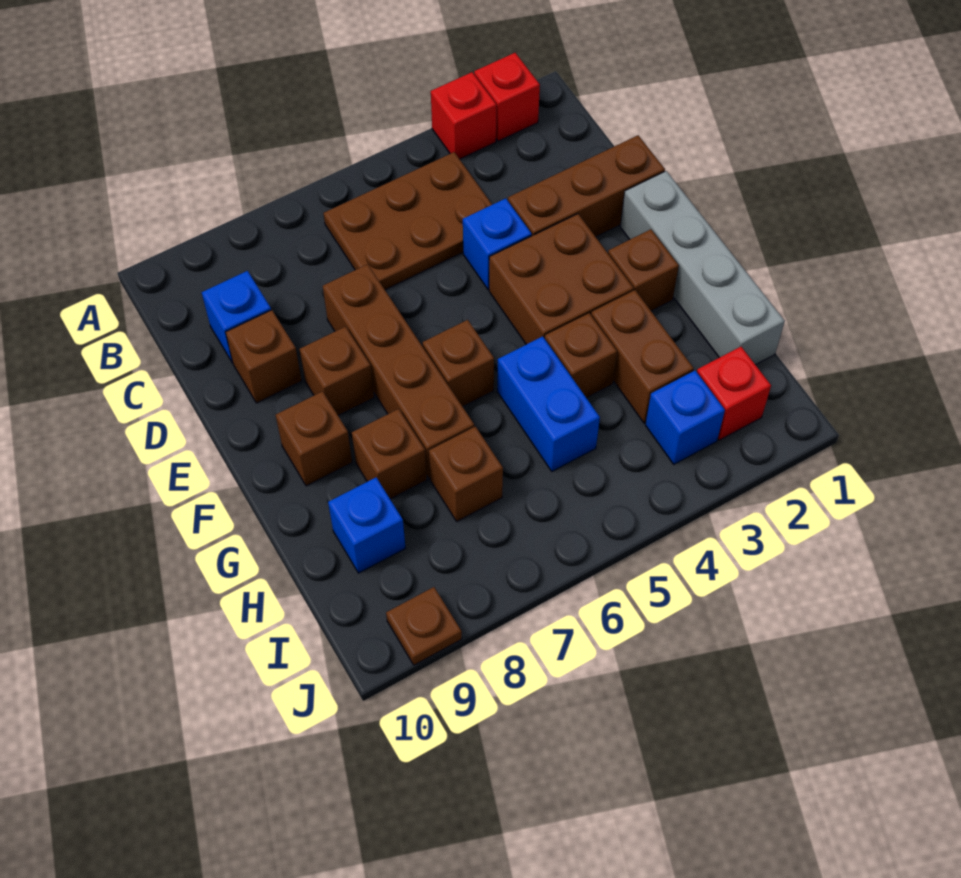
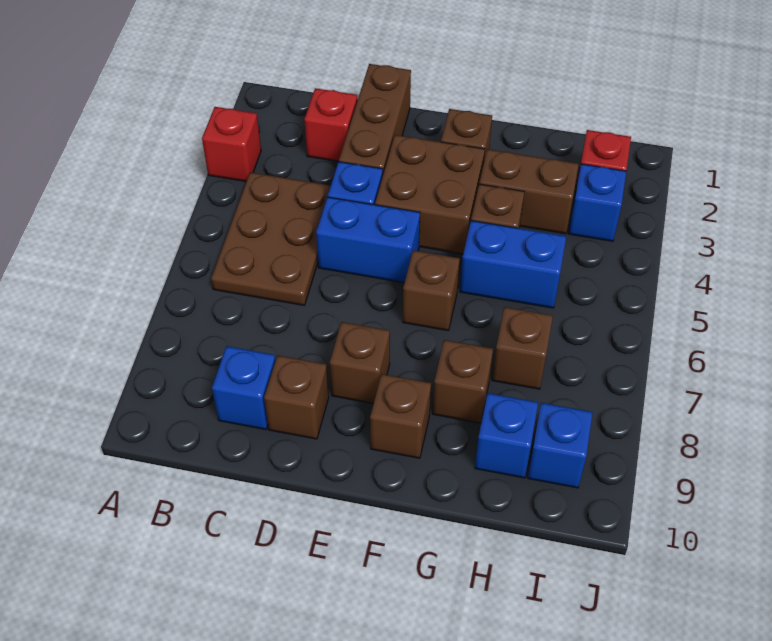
red brick A2 level 1 -> red brick C2 level 1
none -> blue brick D5:E5 level 1
brown brick D7:G7 level 1 -> none
grey brick E1:H1 level 1 -> none
none -> blue brick I9 level 1
brown plate J9 level 1 -> none

